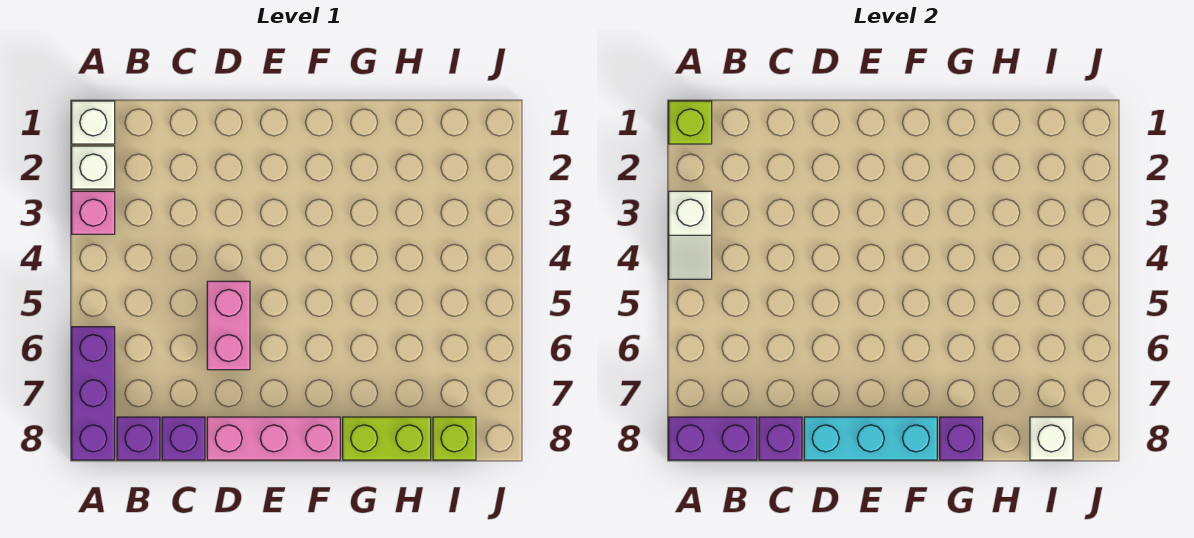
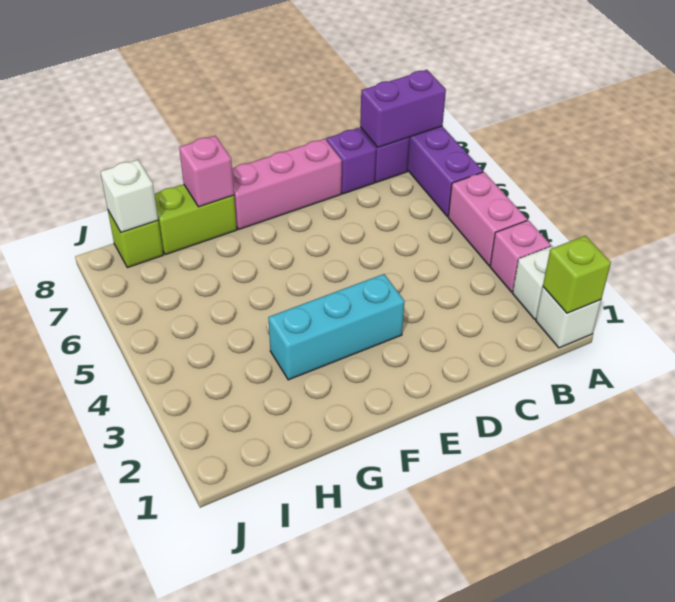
white slope A3:A4 level 2 top 3 -> none
purple brick C8 level 2 -> none
pink brick D5:D6 level 1 -> pink brick A4:A5 level 1
cyan brick D8:F8 level 2 -> cyan brick E3:G3 level 1
purple brick G8 level 2 -> pink brick G8 level 2

